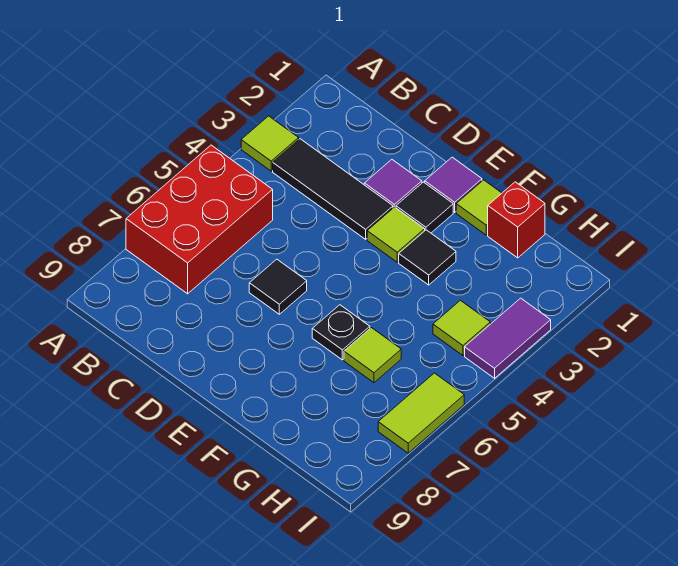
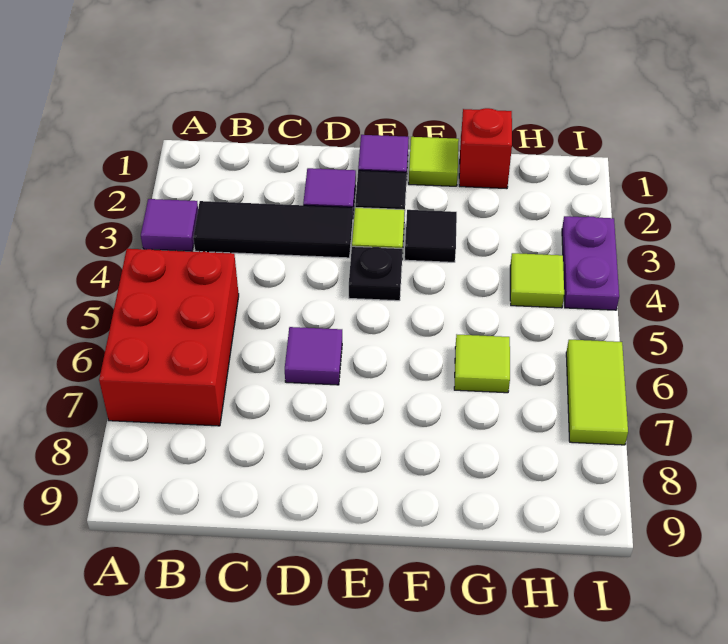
lime tile A3 level 1 -> purple tile A3 level 1
black tile D6 level 1 -> purple tile D6 level 1
black plate F6 level 1 -> black plate E4 level 1
purple tile I3:I4 level 1 -> purple plate I3:I4 level 1

